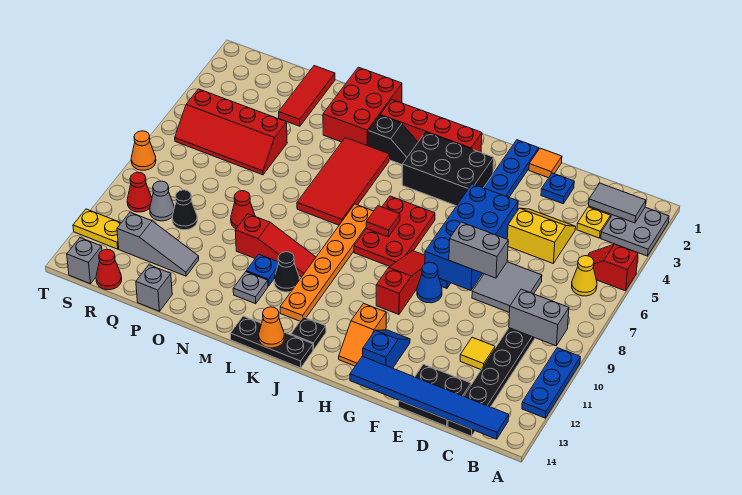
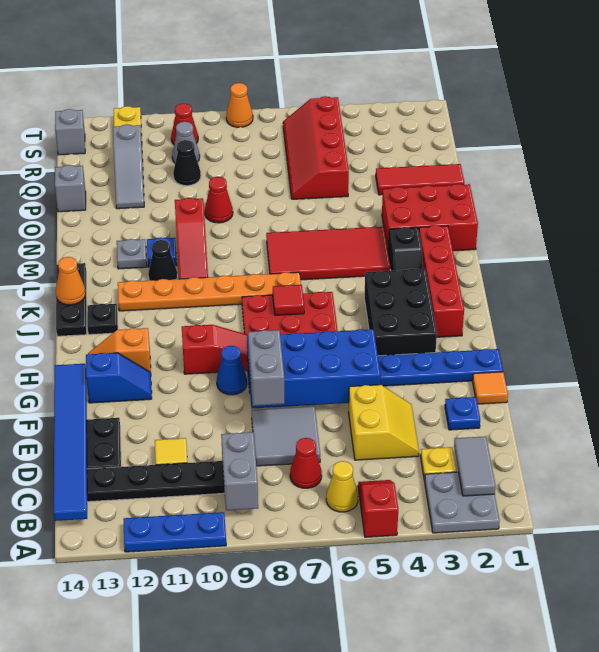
red cone R14 level 1 -> red cone C7 level 1

